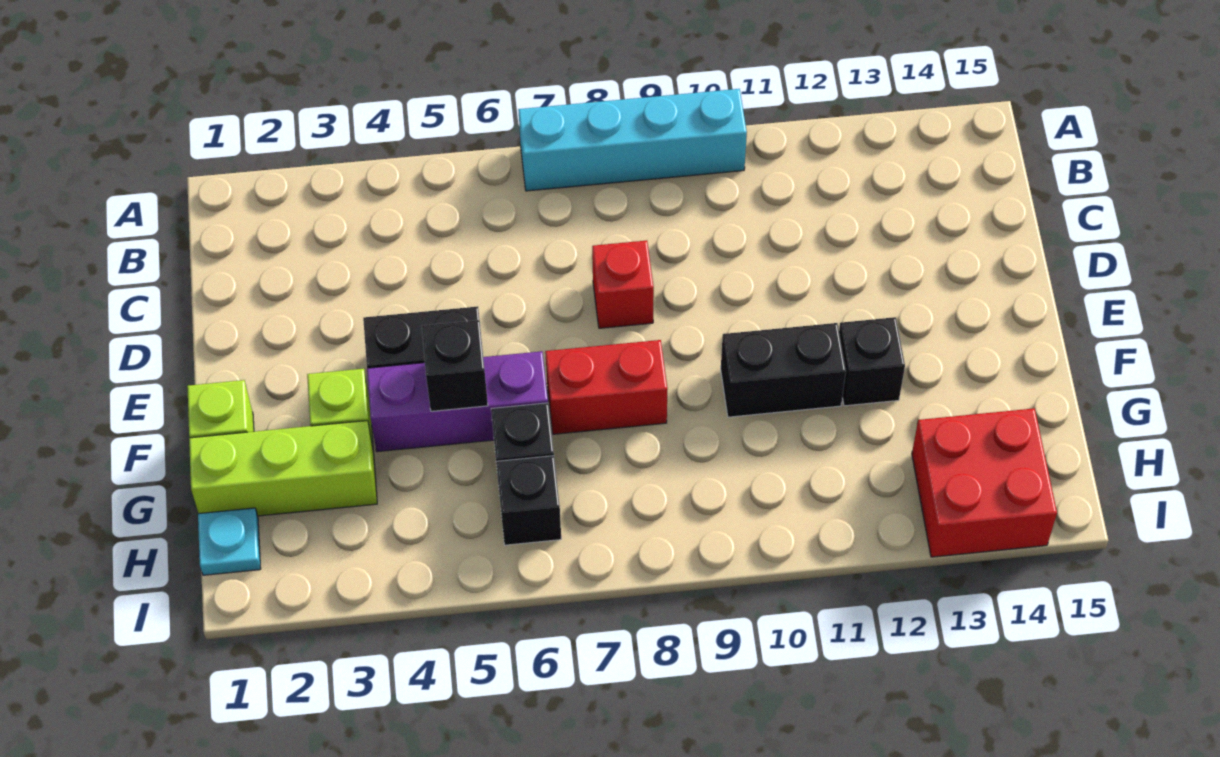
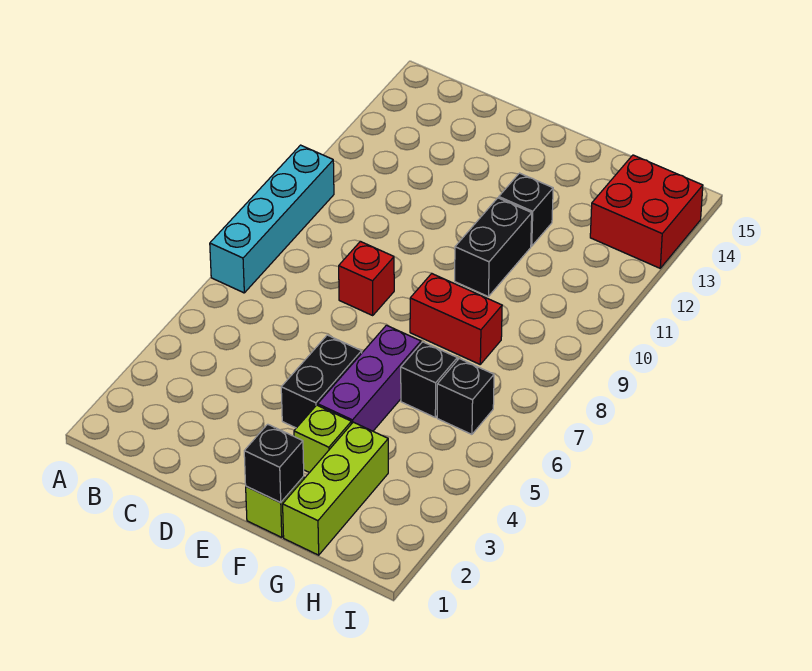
black brick F5 level 2 -> black brick F1 level 2
red brick F7:F8 level 1 -> red brick F8:G8 level 1
cyan plate H1 level 1 -> none

